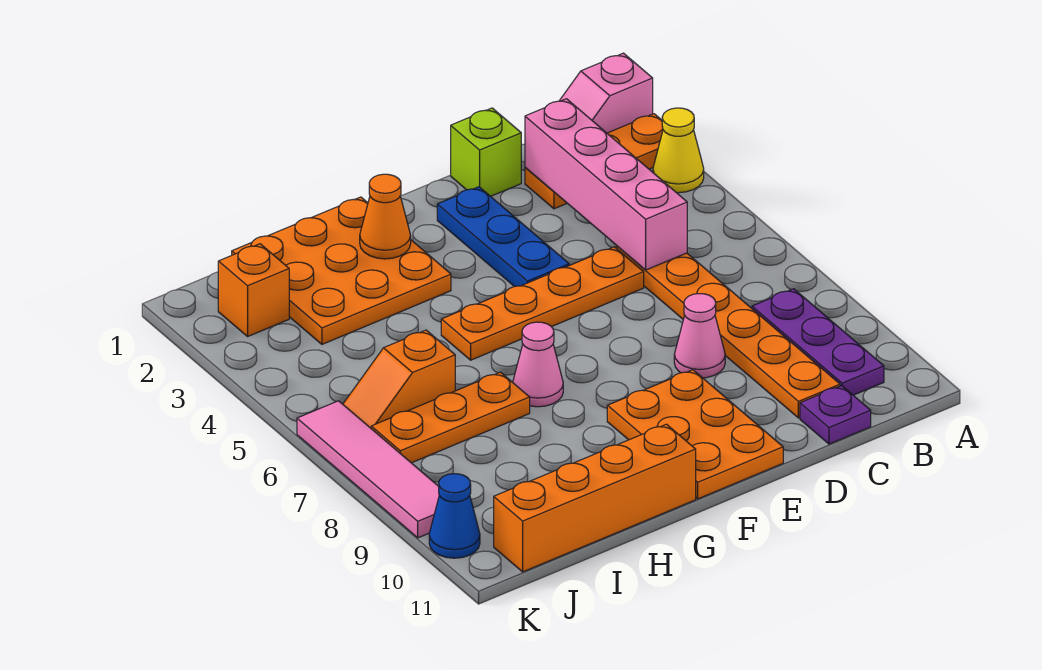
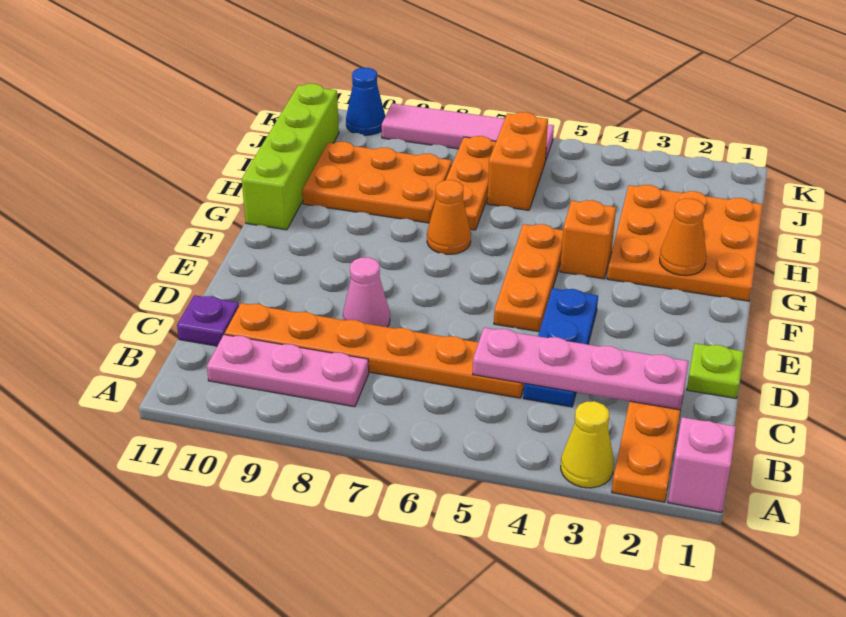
purple plate B8:B10 level 1 -> pink plate B8:B10 level 1
pink brick C2:C5 level 2 -> pink plate C2:C5 level 2
lime brick D1 level 1 -> lime plate D1 level 1
orange plate D5:G5 level 1 -> orange plate E5:G5 level 1
blue plate E2:E4 level 1 -> blue plate C4:E4 level 1
orange plate E9:F11 level 1 -> orange plate H8:I10 level 1
pink cone G7 level 1 -> orange cone G7 level 1
orange brick G11:J11 level 1 -> lime brick G11:J11 level 1
orange slope I6:J6 level 1 top I -> orange brick I6:J6 level 1
orange brick J2 level 1 -> orange brick G4 level 1

